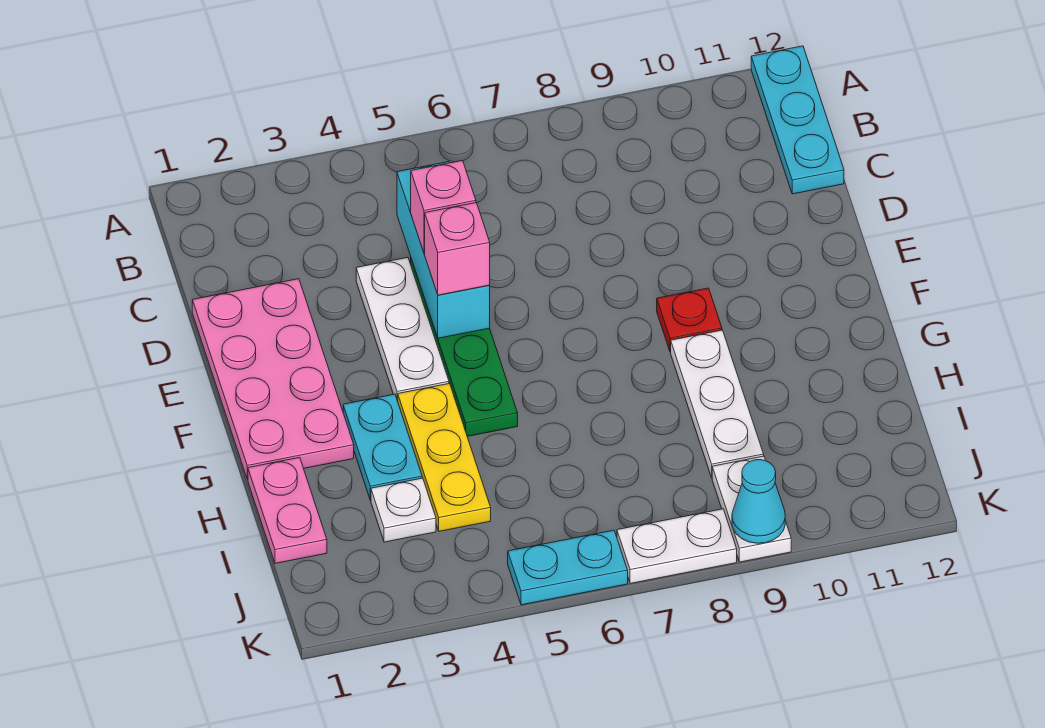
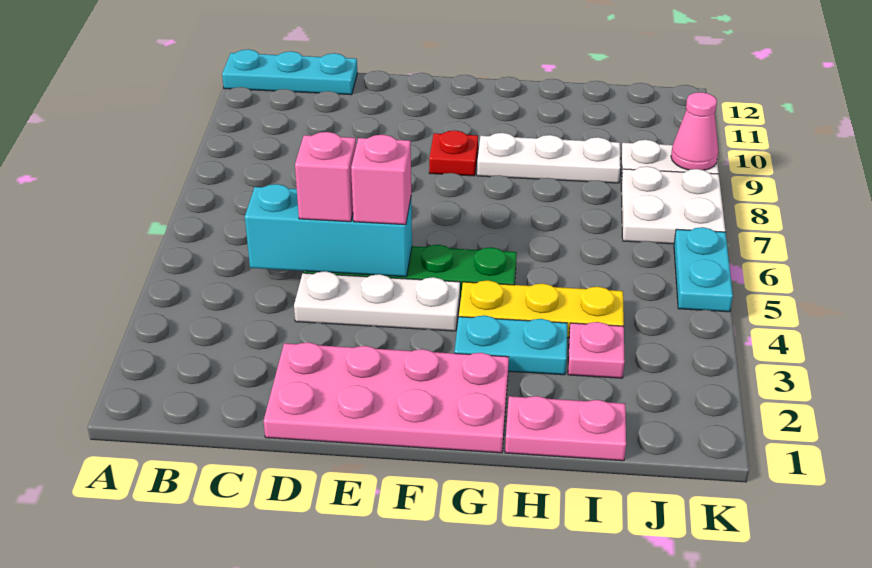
white plate I3 level 1 -> pink plate I3 level 1
white plate K7:K8 level 1 -> white plate J7:K8 level 1
cyan cone K9 level 2 -> pink cone K9 level 2

